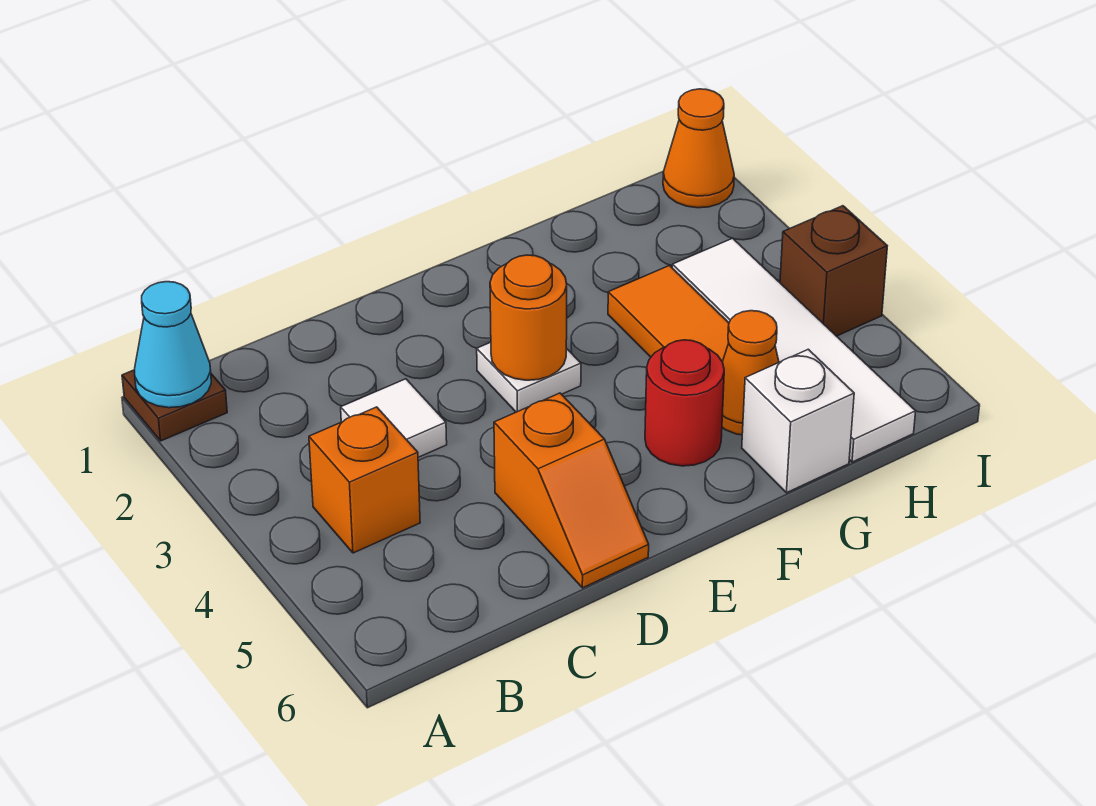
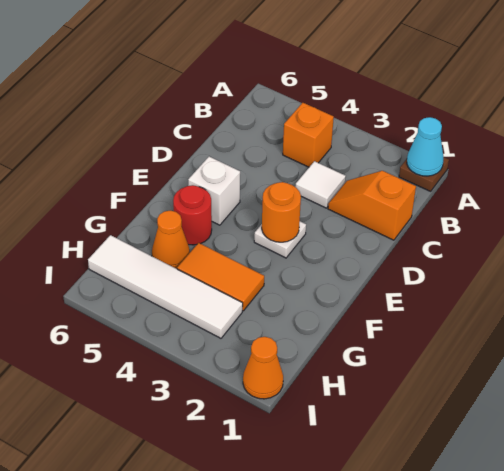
orange slope D5:D6 level 1 top 5 -> orange slope C1:C2 level 1 top 1
white brick G6 level 1 -> white brick E5 level 1
brown brick I4 level 1 -> none

